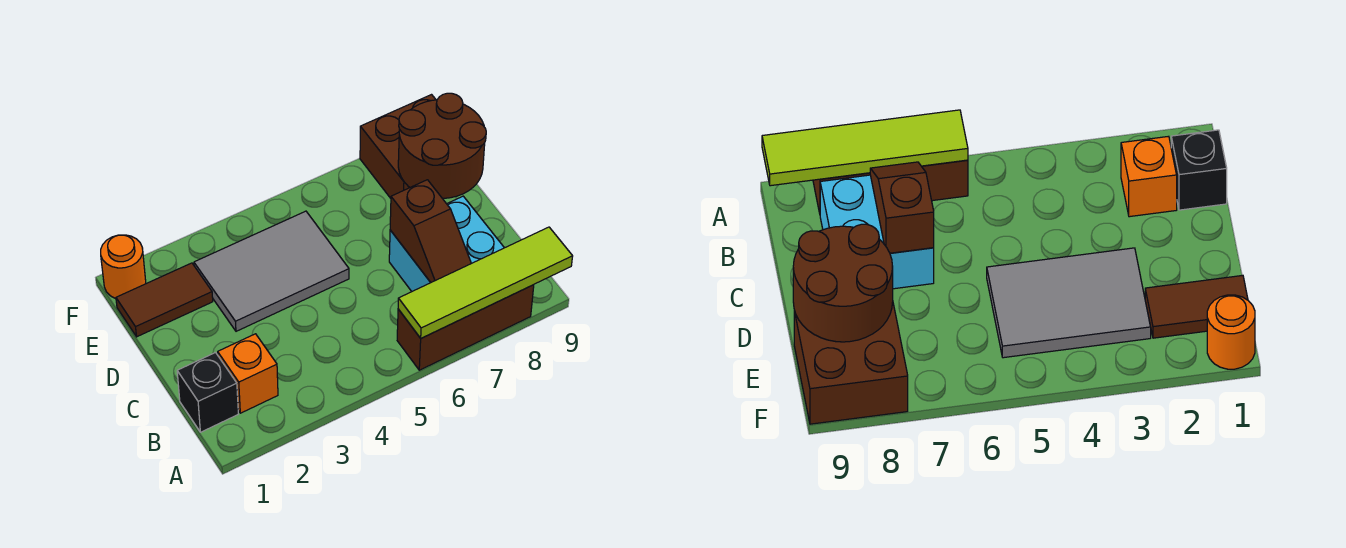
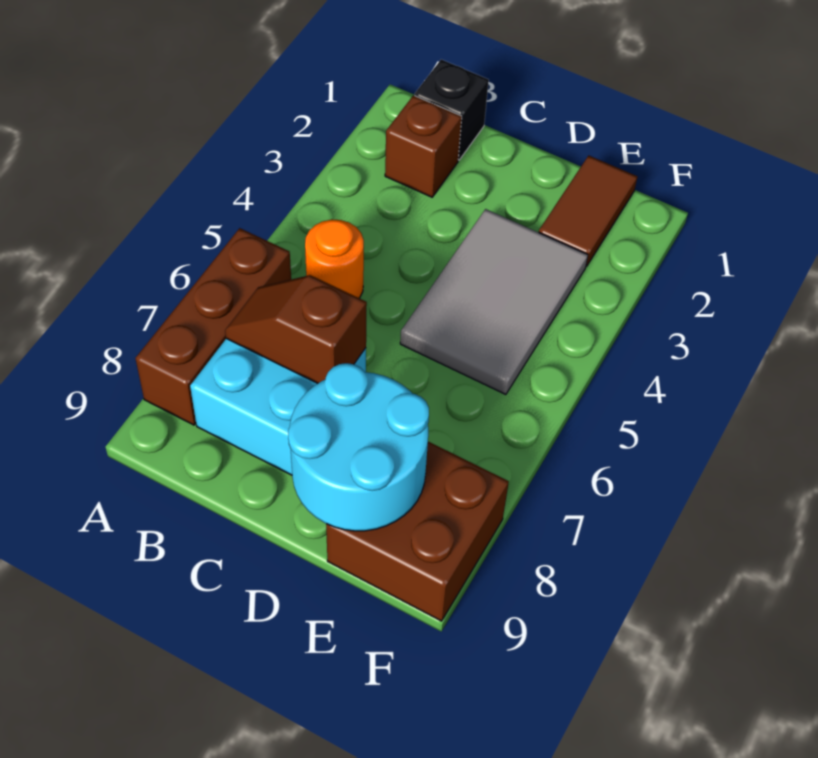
lime tile A6:A9 level 2 -> none
orange brick B2 level 1 -> brown brick B2 level 1
brown round brick D8:E9 level 2 -> cyan round brick D8:E9 level 2
orange round brick F1 level 1 -> orange round brick B5 level 1

